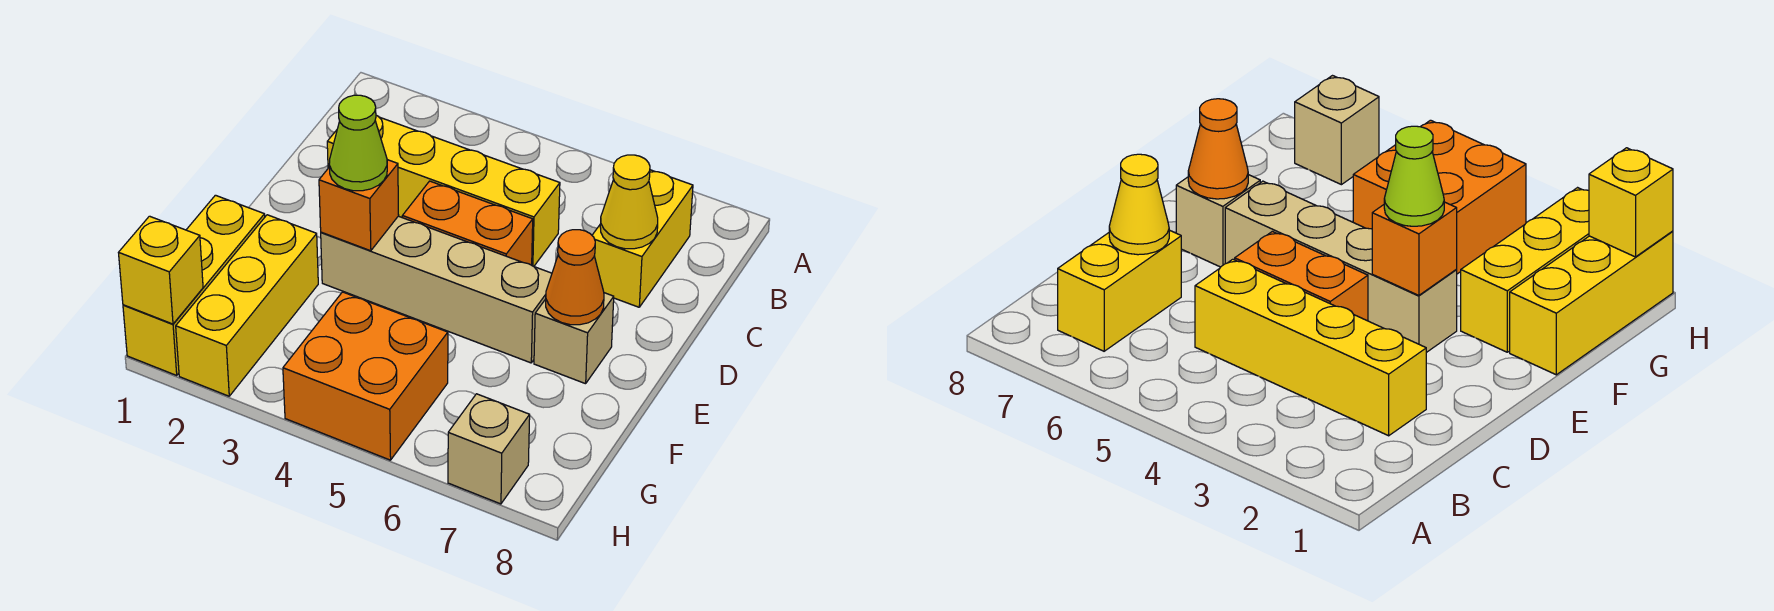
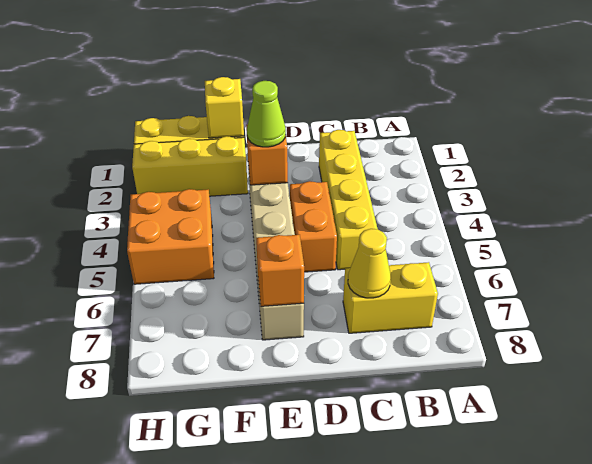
orange cone E7 level 2 -> orange brick E7 level 2
yellow brick H1 level 2 -> yellow brick F1 level 2
tan brick H7 level 1 -> none

